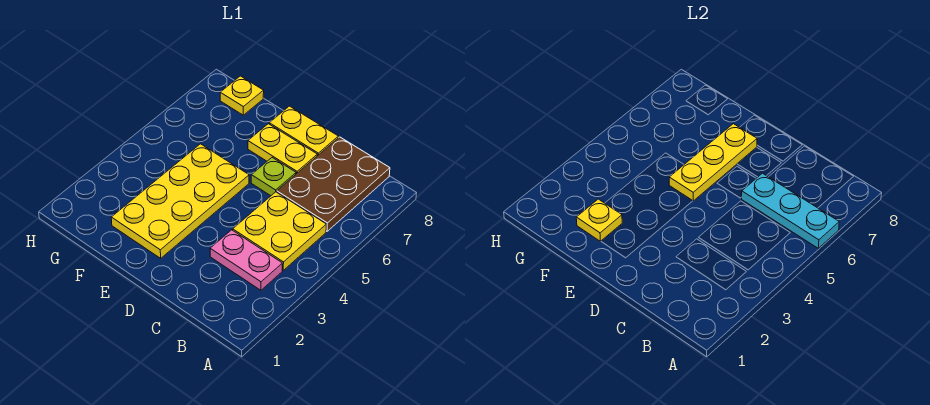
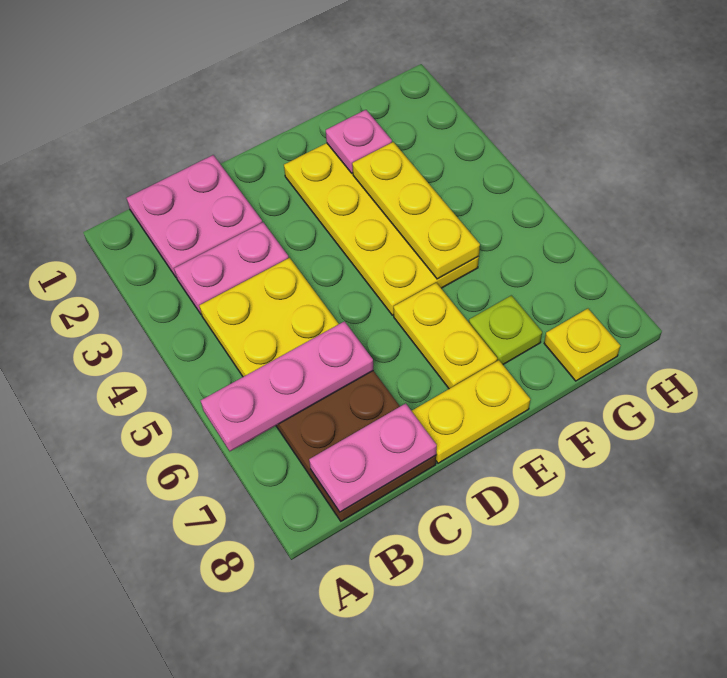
cyan plate A6:C6 level 2 -> pink plate A6:C6 level 2
none -> pink plate B1:C2 level 1
none -> pink plate B8:C8 level 2
lime plate D6 level 1 -> lime plate F7 level 1
yellow plate D7:E7 level 1 -> yellow plate E6:E7 level 1
yellow plate E5:E7 level 2 -> yellow plate F3:F5 level 2
yellow plate F2 level 2 -> pink plate F2 level 2

